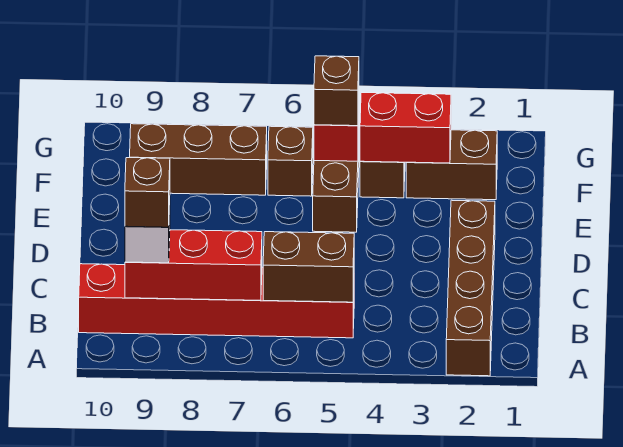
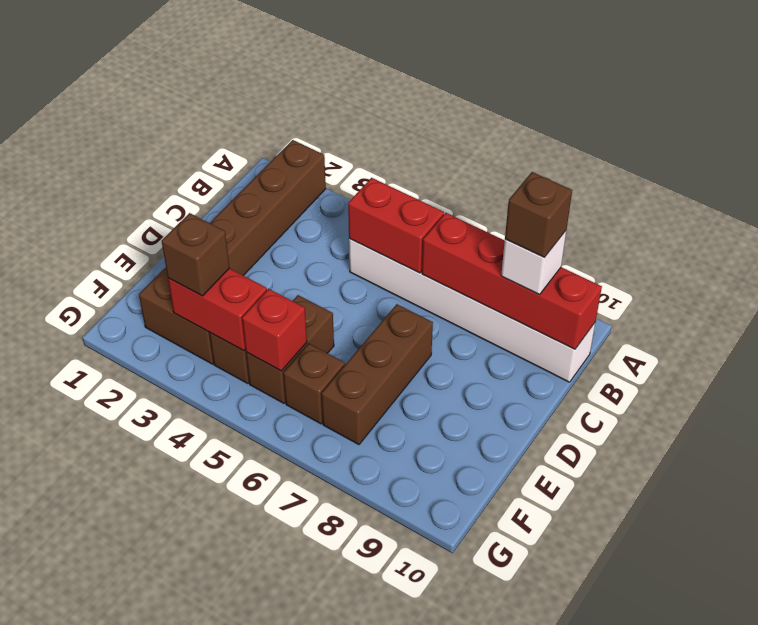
red brick B5:B10 level 1 -> white brick B5:B10 level 1
brown brick B5:B6 level 2 -> red brick B5:B6 level 2
red brick B7:B9 level 2 -> red brick B7:B10 level 2
brown brick F5 level 3 -> brown brick F3 level 3
brown brick F7:F9 level 1 -> brown brick D7:F7 level 1

